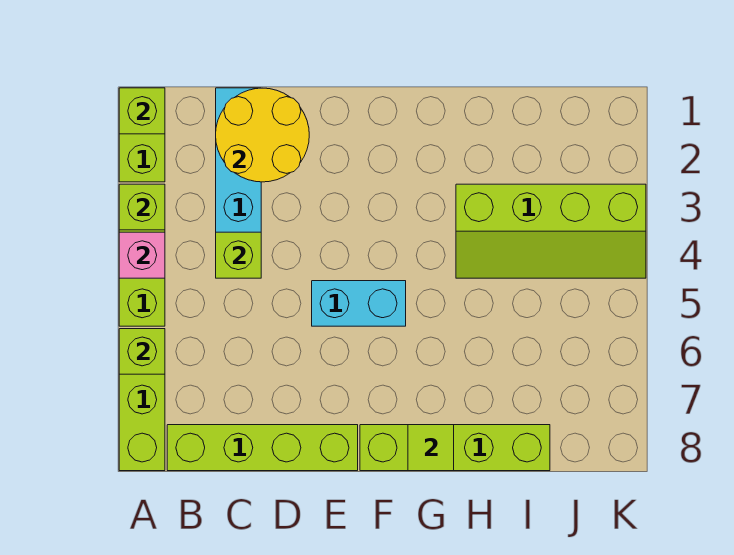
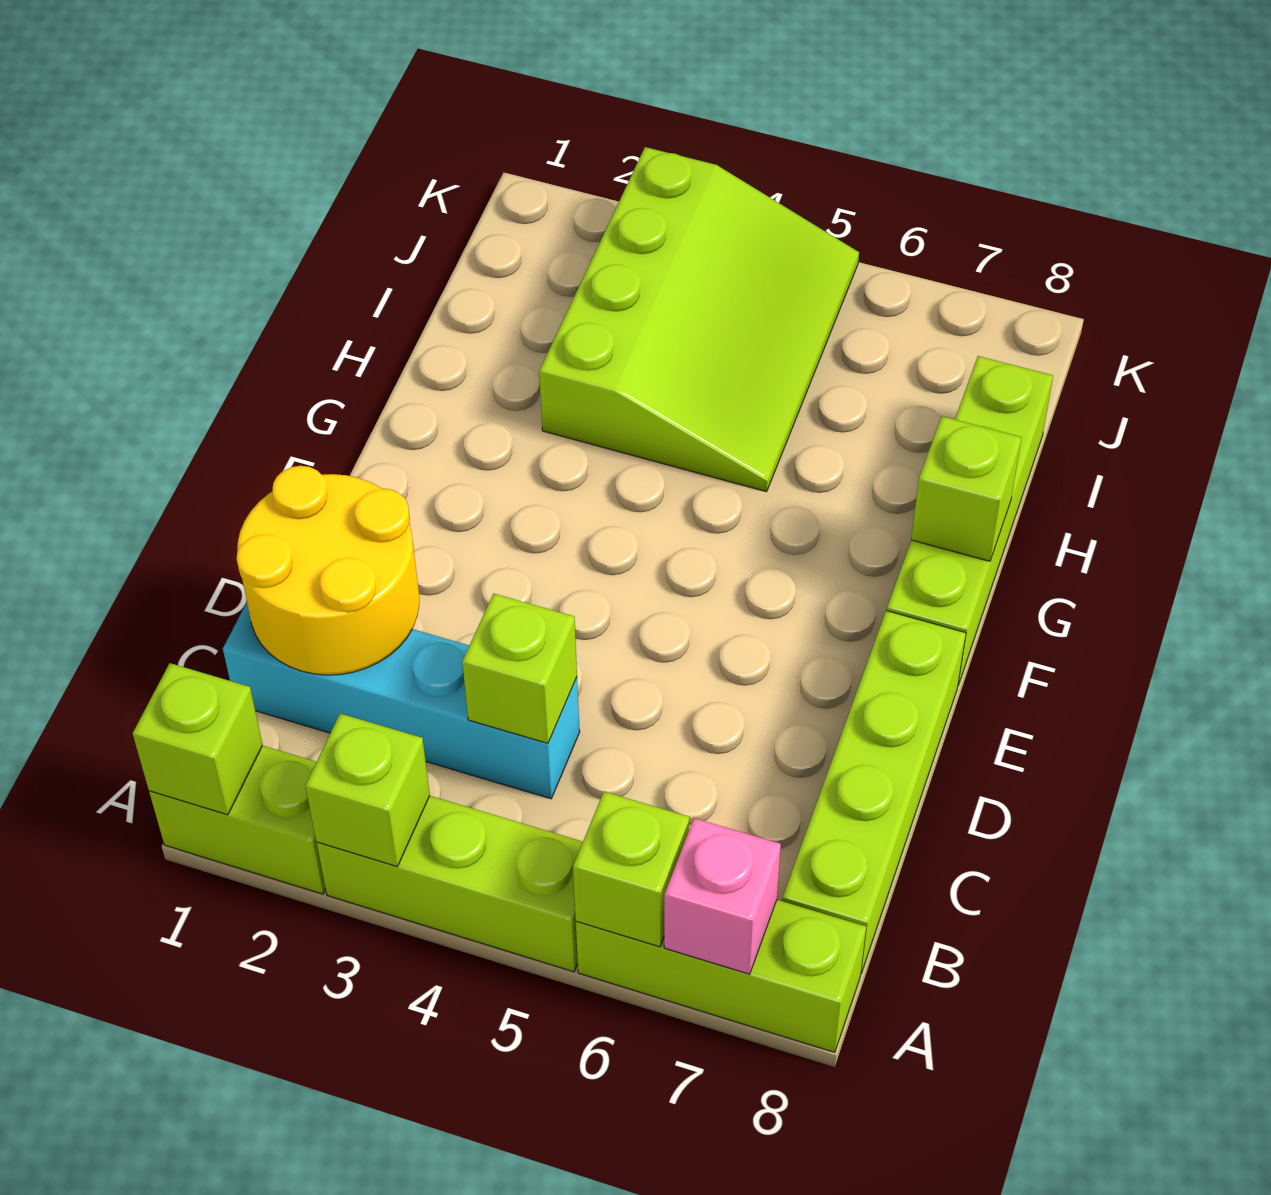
pink brick A4 level 2 -> pink brick A7 level 2
cyan brick E5:F5 level 1 -> none
lime tile G8 level 2 -> lime brick G8 level 2
lime slope H3:K4 level 1 top 3 -> lime slope H3:K5 level 1 top 3

